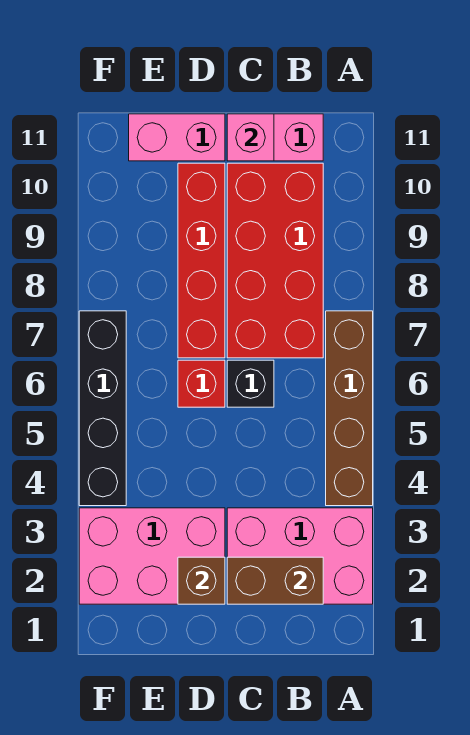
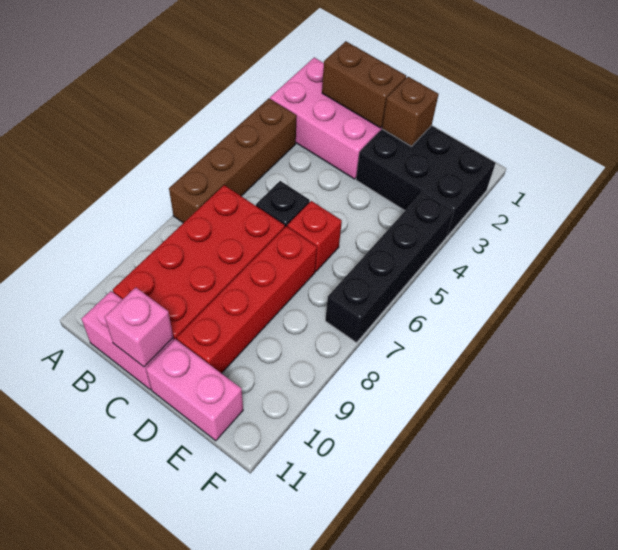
pink brick D2:F3 level 1 -> black brick D2:F3 level 1

